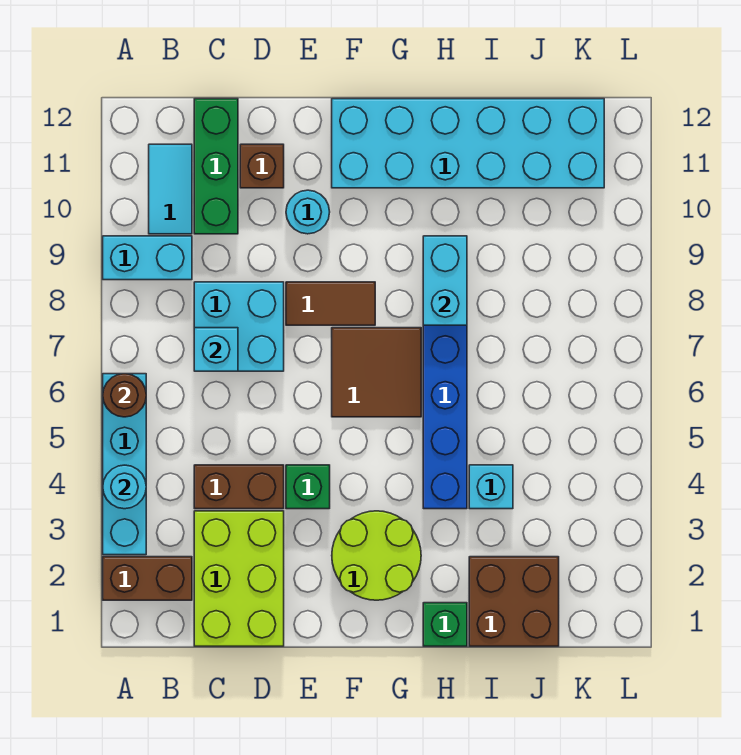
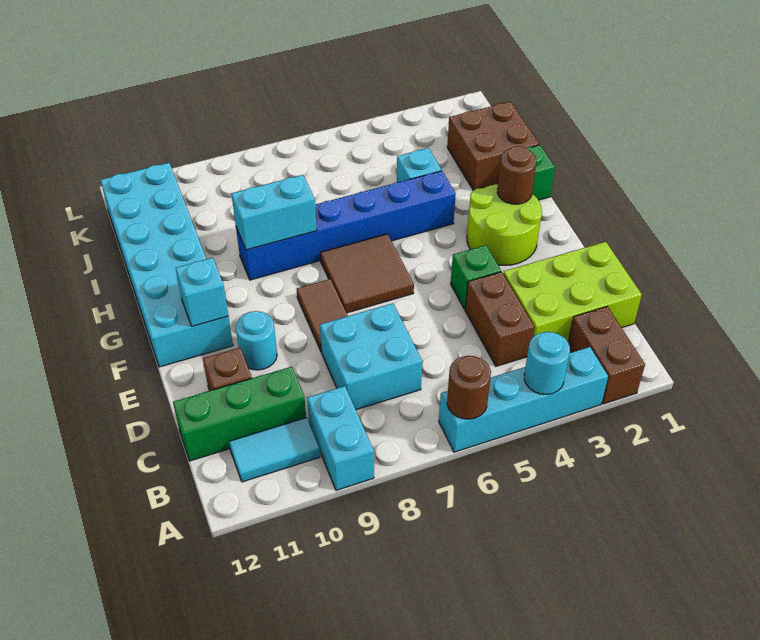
cyan brick C7 level 2 -> cyan brick F11 level 2
none -> brown round brick G2 level 2

